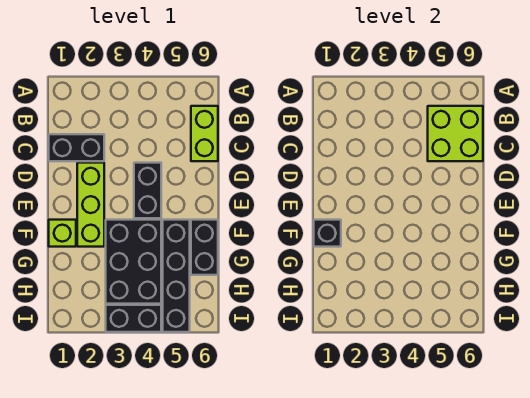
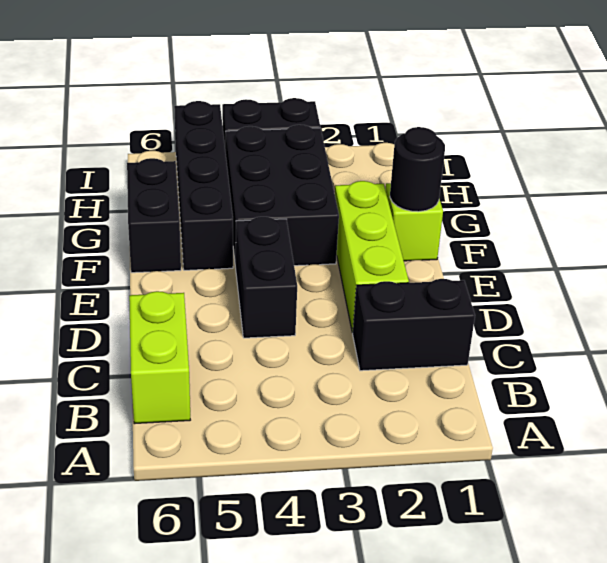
lime brick B5:C6 level 2 -> none
black brick F1 level 2 -> black round brick F1 level 2

